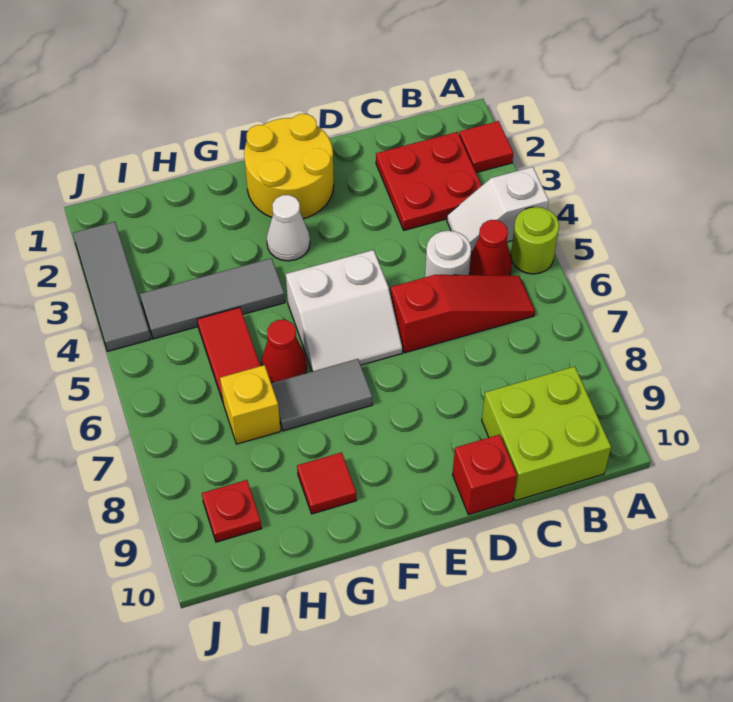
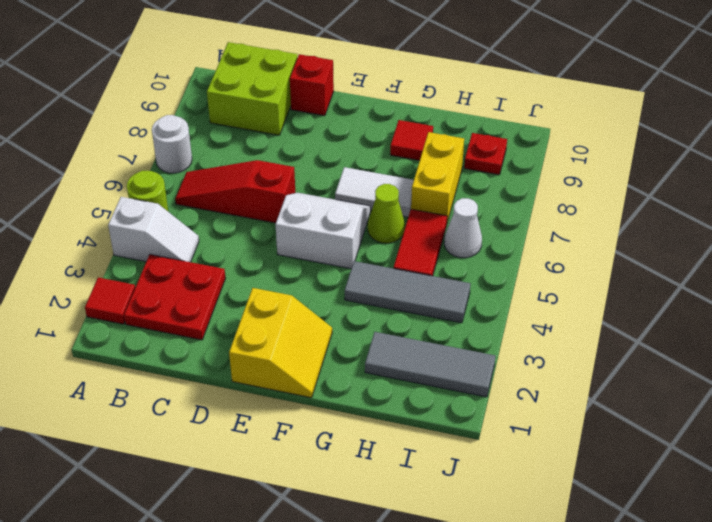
red cone B5 level 1 -> none
white round brick C5 level 1 -> white round brick A7 level 1
yellow round brick E1:F2 level 1 -> yellow slope E1:F2 level 1 top E
white cone F3 level 1 -> white cone I6 level 1
grey tile F7:G7 level 1 -> white tile F7:G7 level 1
red cone G6 level 1 -> lime cone G6 level 1
yellow brick H7 level 1 -> yellow brick H7:H8 level 1
grey tile J2:J4 level 1 -> grey tile H2:J2 level 1

